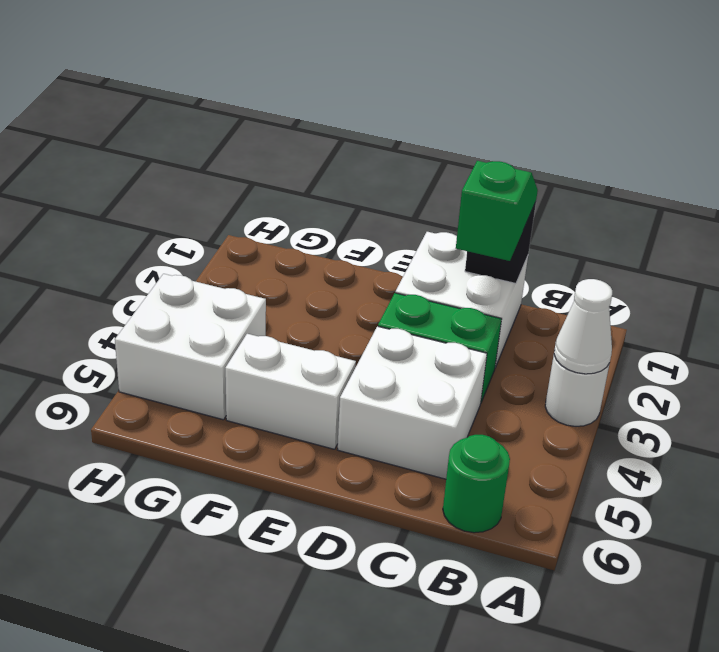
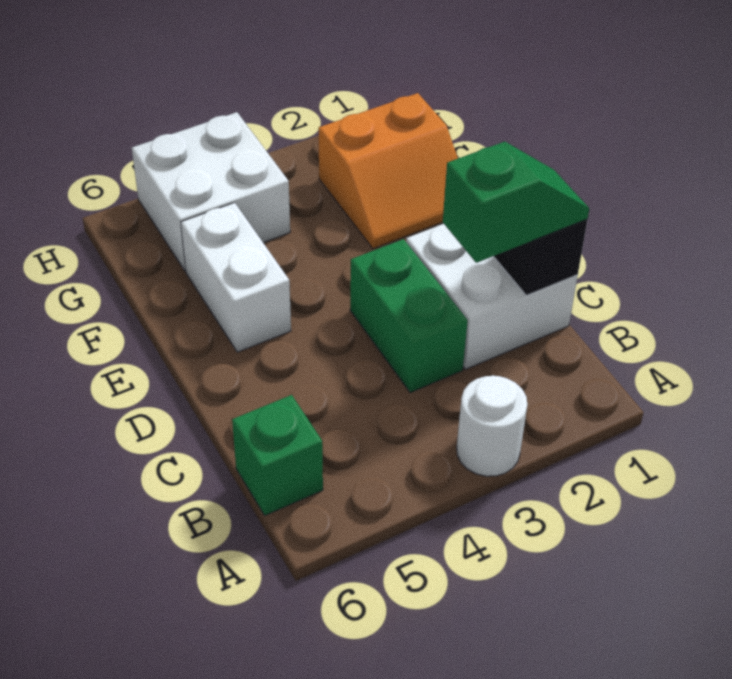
white cone A3 level 2 -> none
green round brick B6 level 1 -> green brick B6 level 1
white brick C4:D5 level 1 -> none
none -> orange slope F1:G2 level 1 top G

